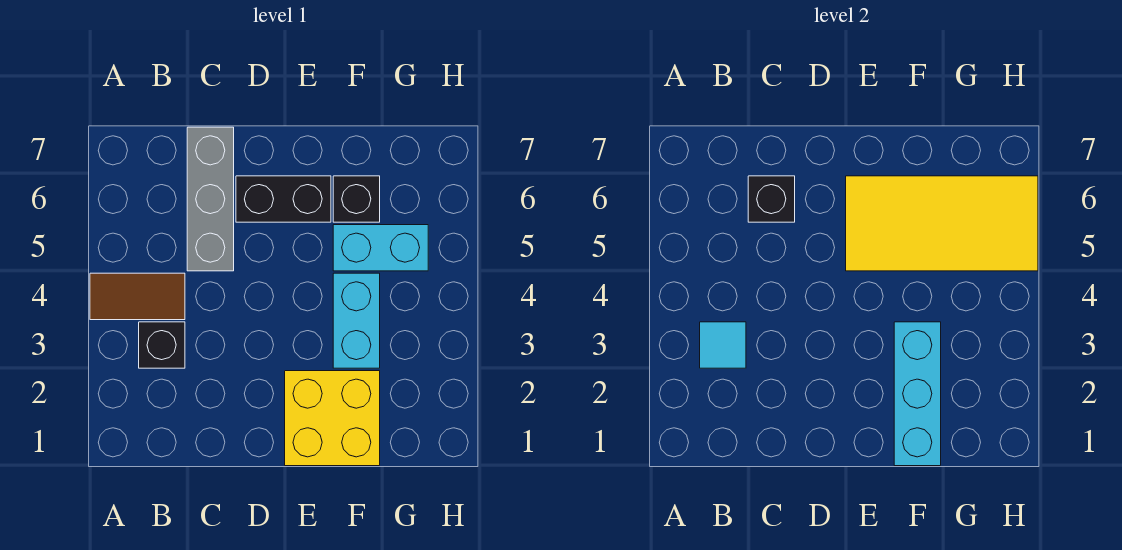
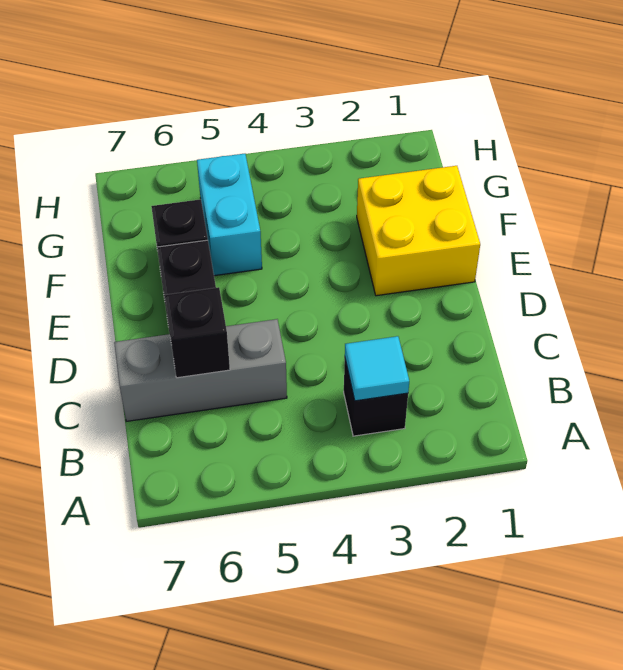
brown tile A4:B4 level 1 -> none
yellow tile E5:H6 level 2 -> none
cyan brick F1:F3 level 2 -> none
cyan brick F3:F4 level 1 -> none

